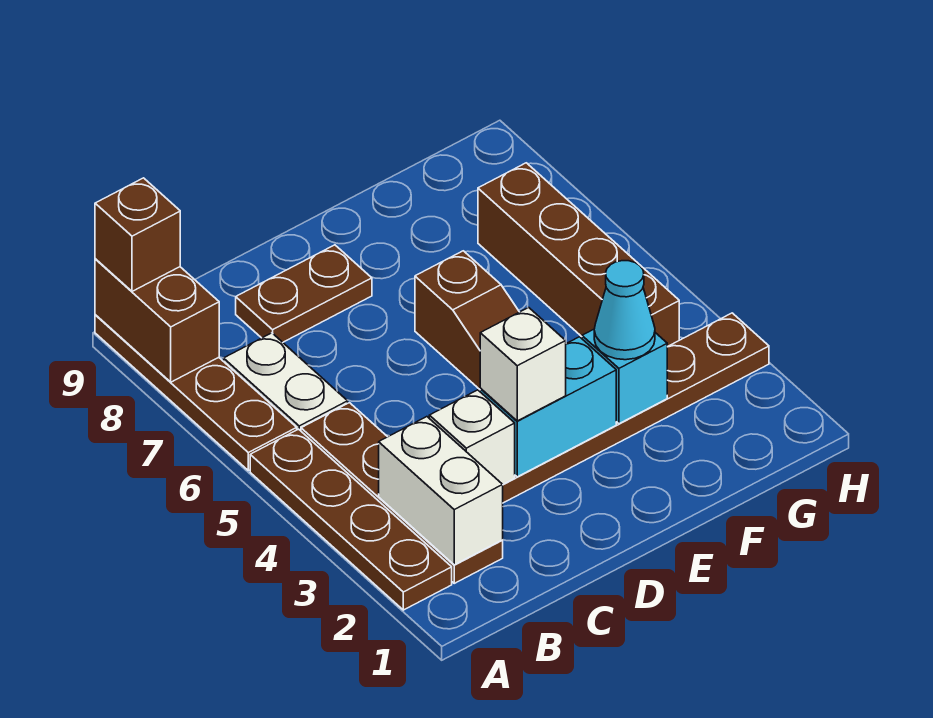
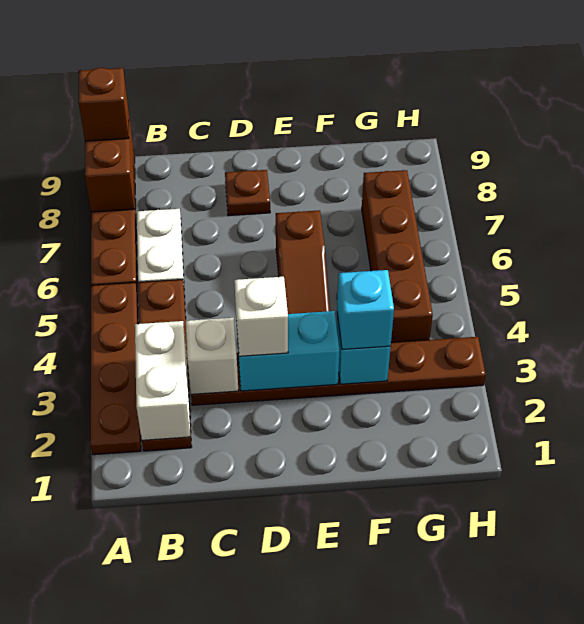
brown plate C8:D8 level 1 -> brown plate D8 level 1
cyan cone F3 level 3 -> cyan brick F3 level 3

